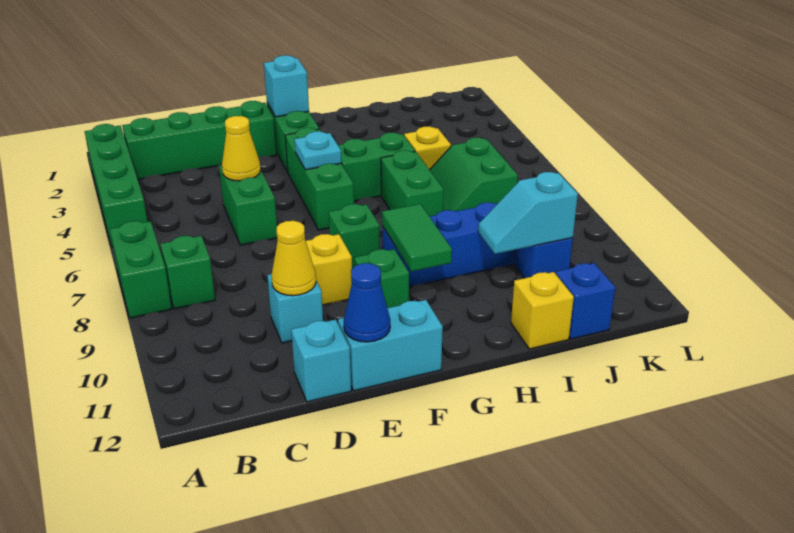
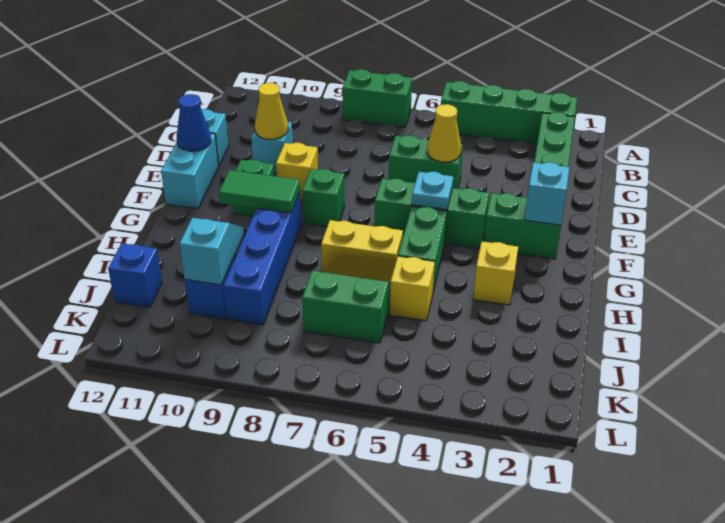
green brick B8 level 1 -> none
green brick H6:H7 level 1 -> yellow brick H6:H7 level 1
yellow brick I12 level 1 -> yellow brick H3 level 1

